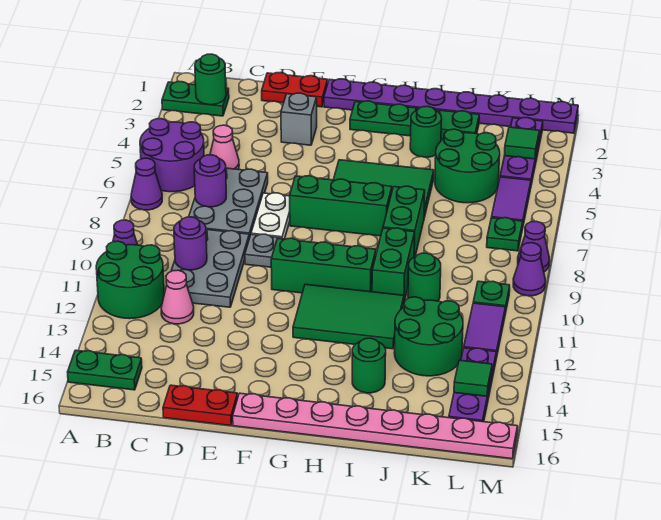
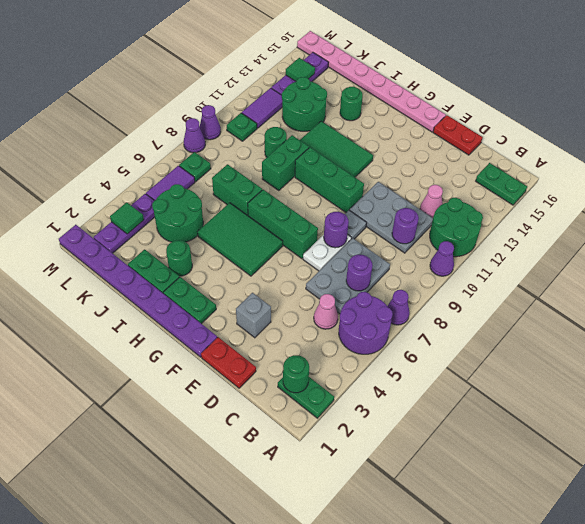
grey plate C9:D11 level 1 -> grey plate C10:E11 level 1
none -> purple round brick E8 level 2
green brick I7:I8 level 1 -> green brick I7:J7 level 1

